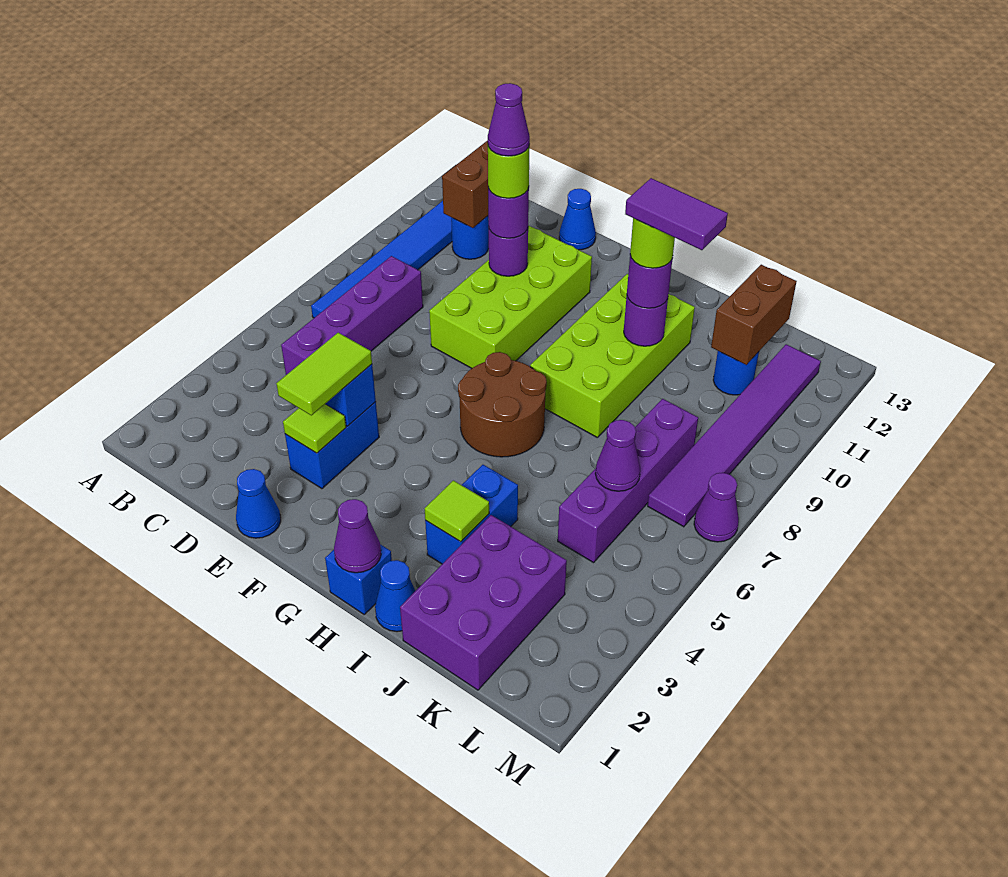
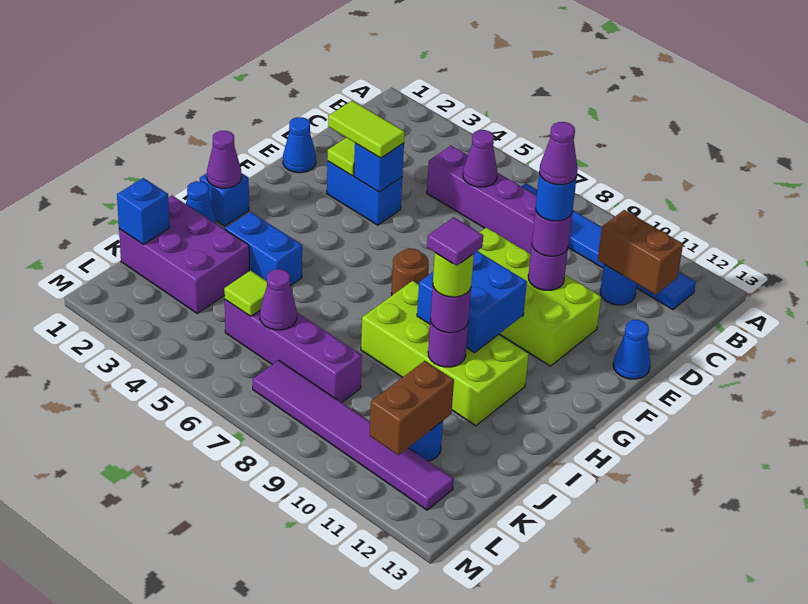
lime round brick E10 level 4 -> blue round brick E10 level 4
brown round brick G6:H7 level 1 -> brown round brick G7 level 1
none -> blue brick G9:H10 level 2
lime tile I3 level 2 -> lime tile K5 level 2
purple tile I10:J10 level 5 -> purple tile I10 level 5
none -> blue brick K1 level 2
brown brick K11:K12 level 2 -> brown brick K11:L11 level 2
purple cone M7 level 1 -> purple cone C6 level 2

